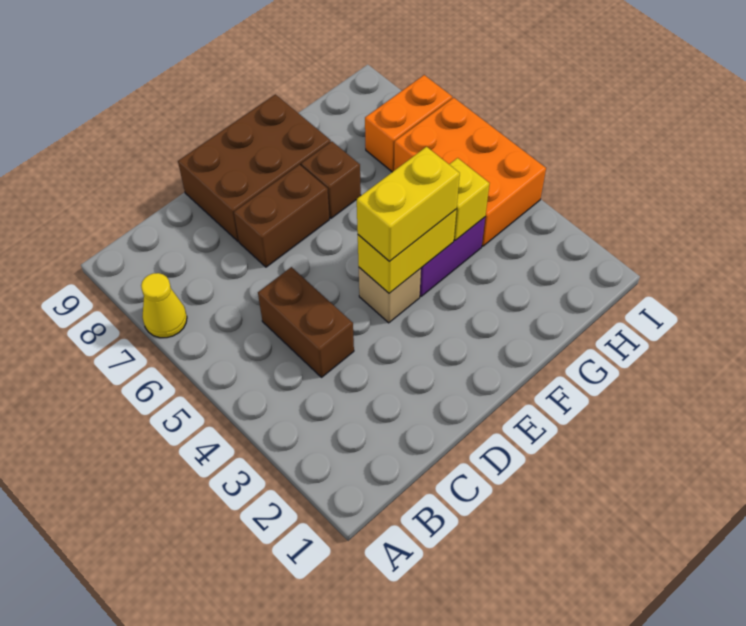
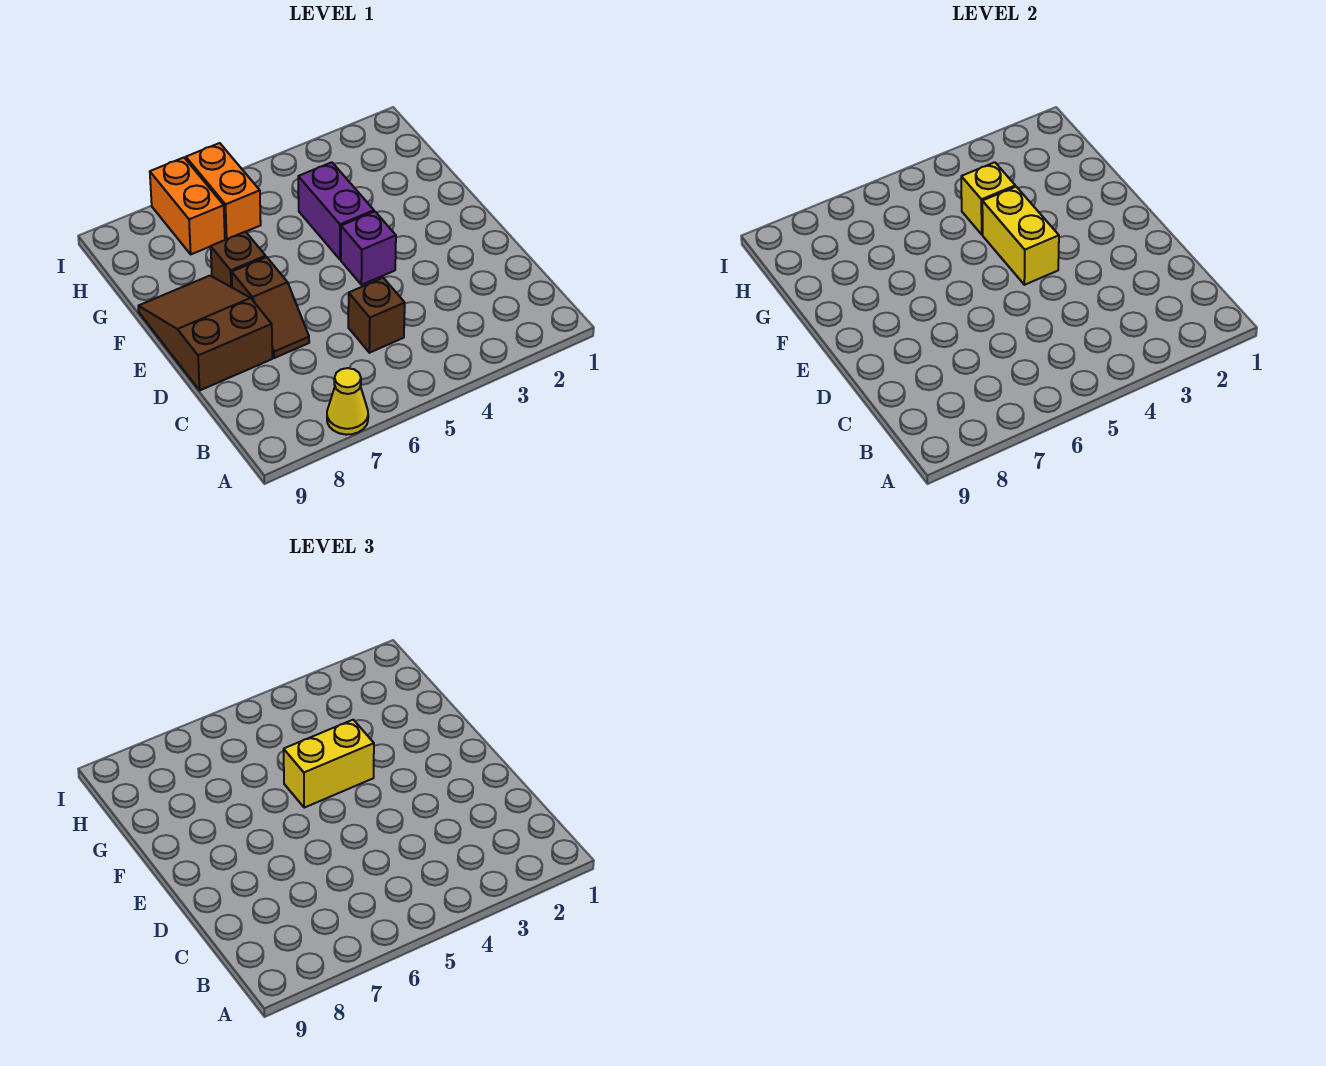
brown brick C4:C5 level 1 -> brown brick C5 level 1
brown brick D7:E7 level 1 -> brown slope D7:E7 level 1 top E
brown brick D8:F9 level 1 -> brown slope D8:F9 level 1 top D
tan brick E4 level 1 -> purple brick E4 level 1
yellow brick E4:F4 level 3 -> yellow brick F4:F5 level 3
orange brick H4:I6 level 1 -> orange brick H6:I6 level 1

